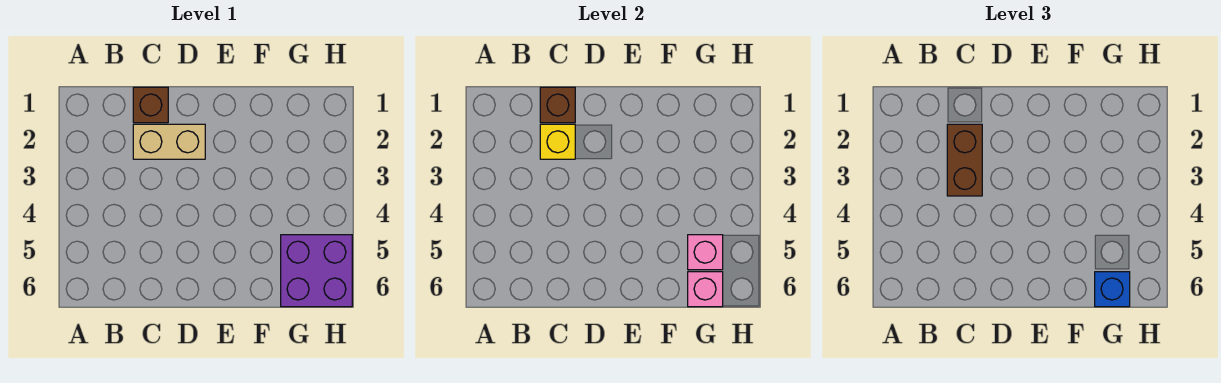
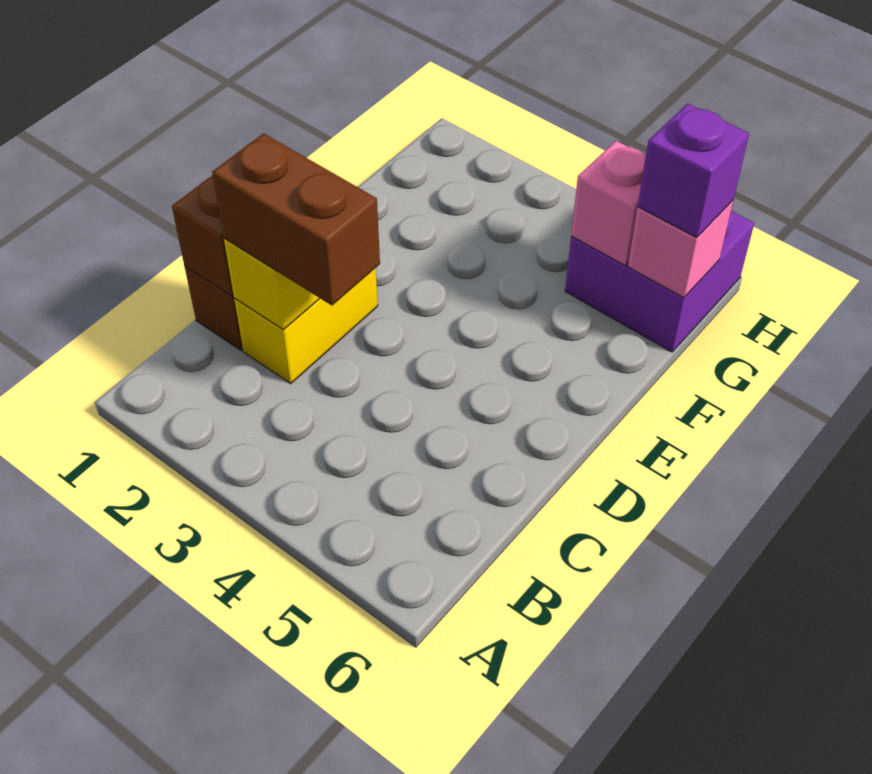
tan brick C2:D2 level 1 -> yellow brick C2:D2 level 1
blue brick G6 level 3 -> purple brick G6 level 3

